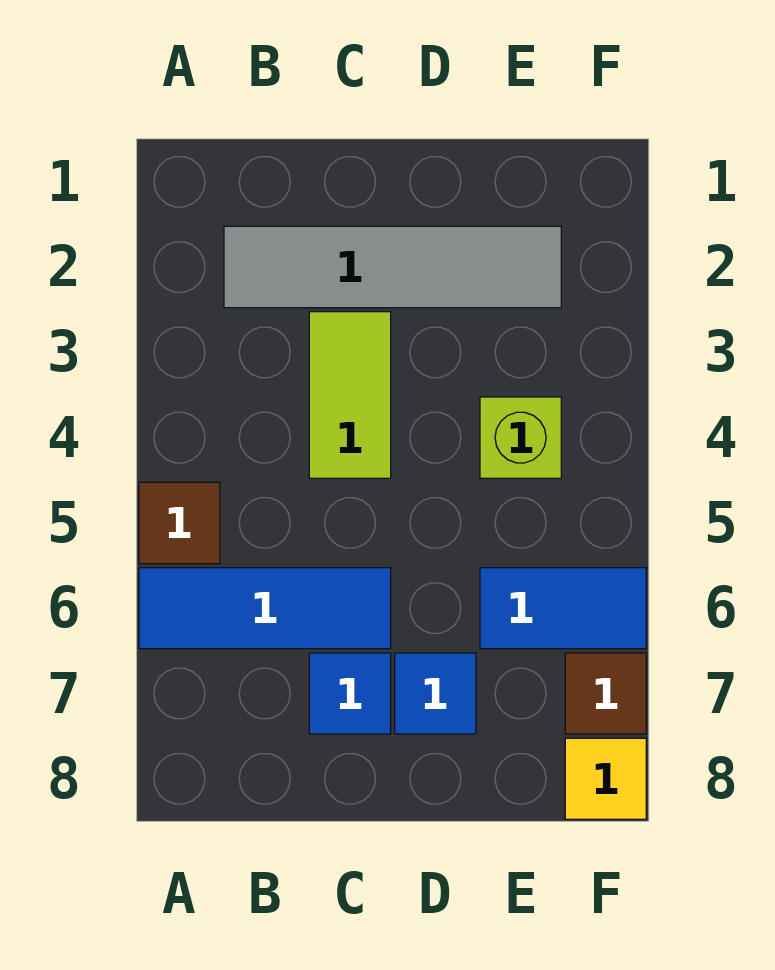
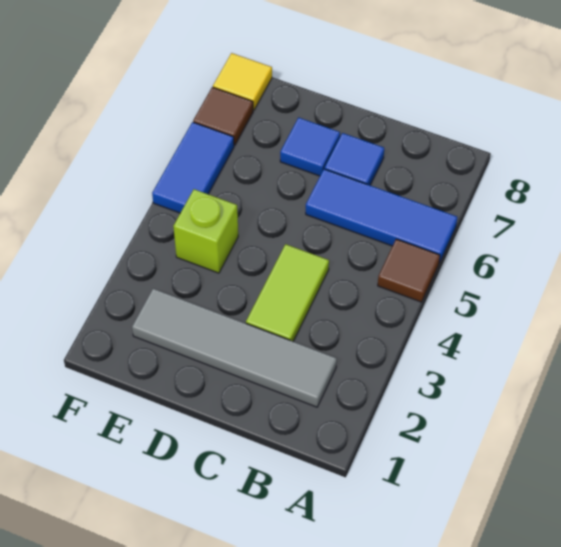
blue tile E6:F6 level 1 -> blue tile F5:F6 level 1

